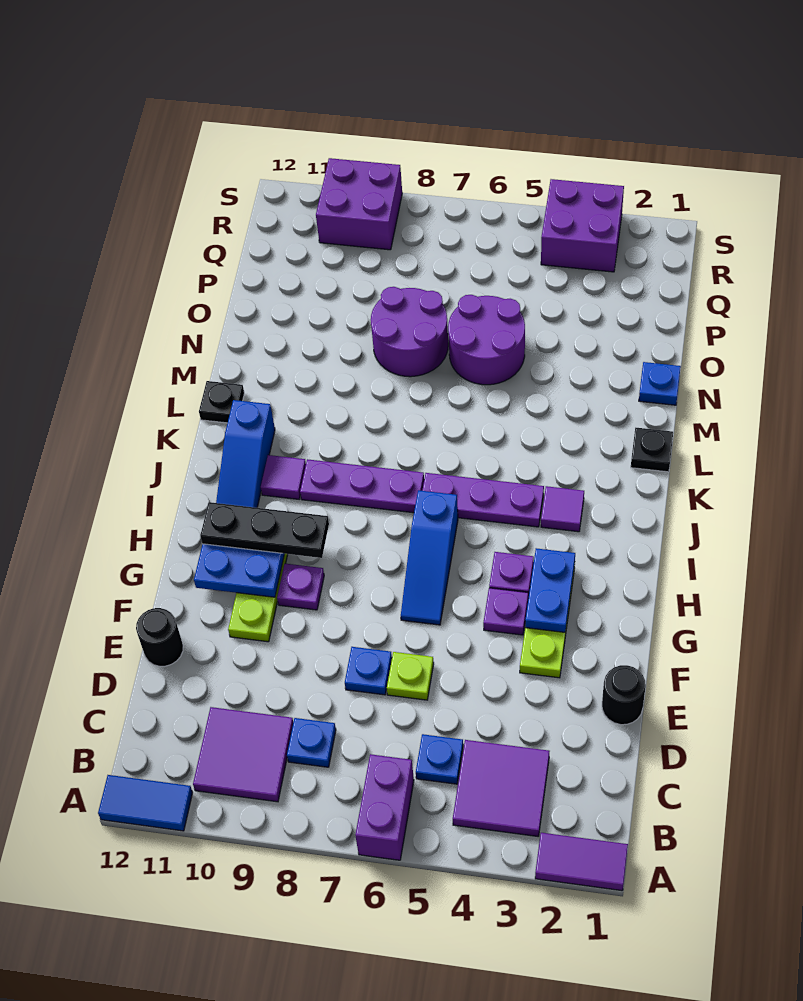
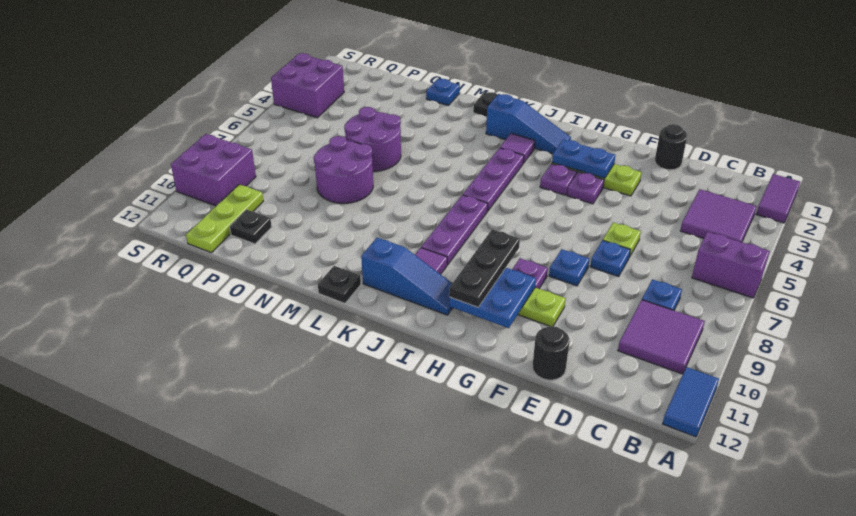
blue plate C5 level 1 -> blue plate F8 level 1
blue slope G6:I6 level 1 top I -> blue slope I2:K2 level 1 top K
none -> black plate P11 level 1
none -> lime plate Q10:Q12 level 1

